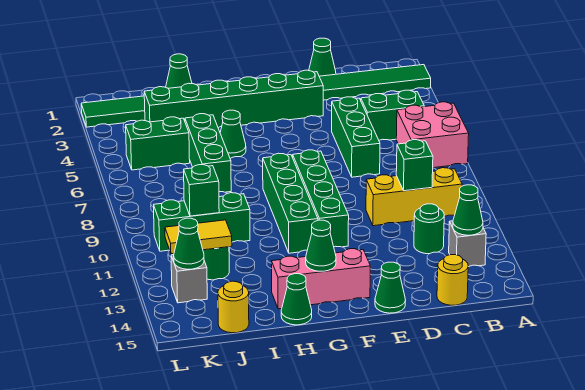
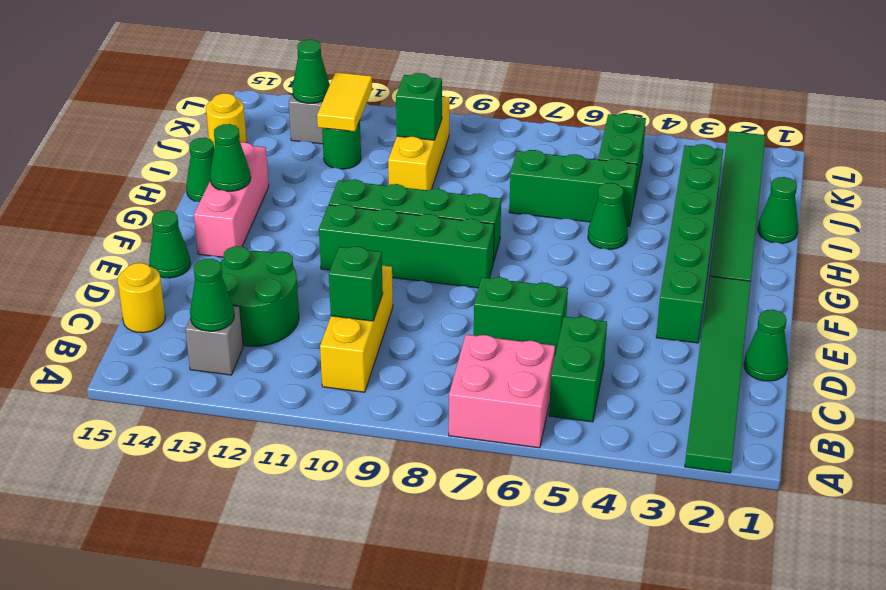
green round brick C12 level 1 -> green round brick C12:D13 level 1
green brick D5:D7 level 1 -> green brick D6:D7 level 1
green brick I10:K10 level 1 -> yellow brick I10:K10 level 1

